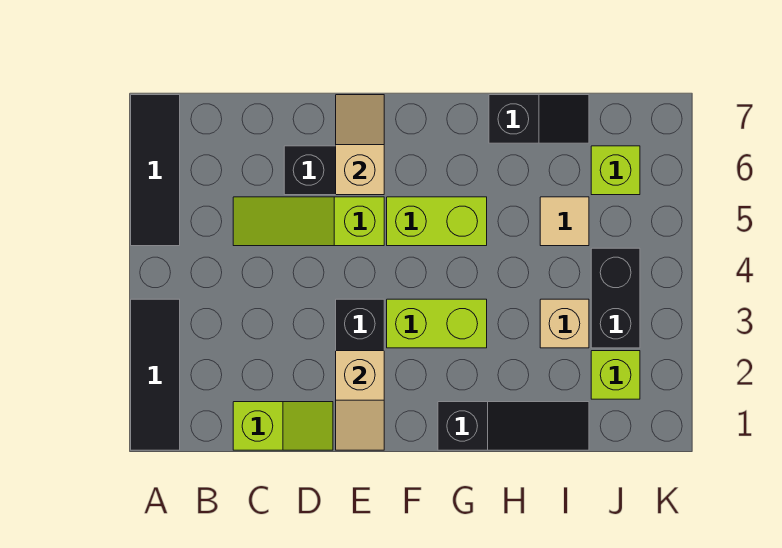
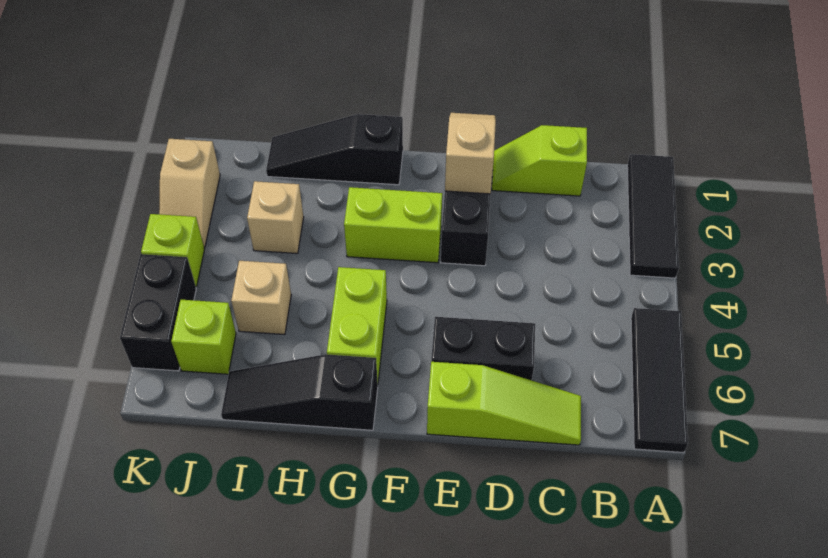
lime slope C5:E5 level 1 top E -> lime slope C7:E7 level 1 top E
tan slope E6:E7 level 2 top 6 -> tan slope K2:K3 level 1 top 2
lime brick F5:G5 level 1 -> lime brick G5:G6 level 1
black slope H7:I7 level 1 top H -> black slope G7:I7 level 1 top G
tan tile I5 level 1 -> tan brick I5 level 1
lime brick J2 level 1 -> lime brick K4 level 1
black brick J3:J4 level 1 -> black brick K5:K6 level 1

